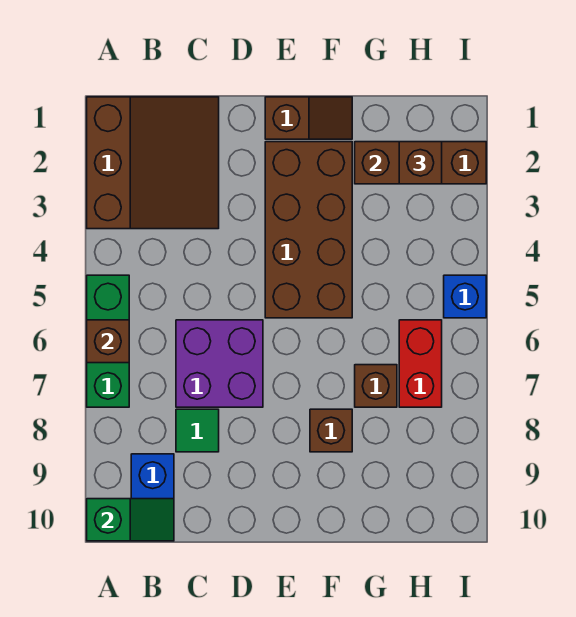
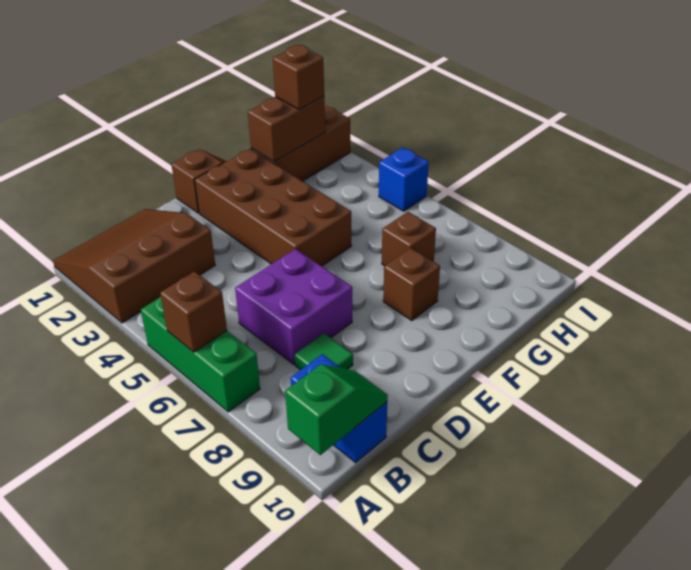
brown slope A1:C3 level 1 top A -> brown slope A1:C3 level 1 top 3
red brick H6:H7 level 1 -> none

